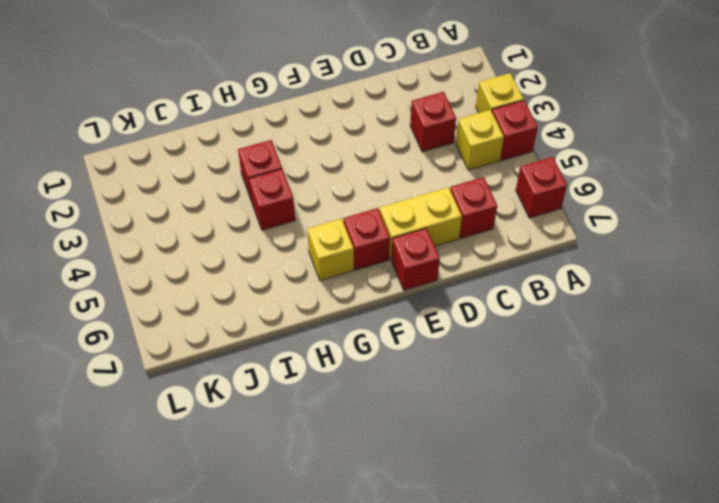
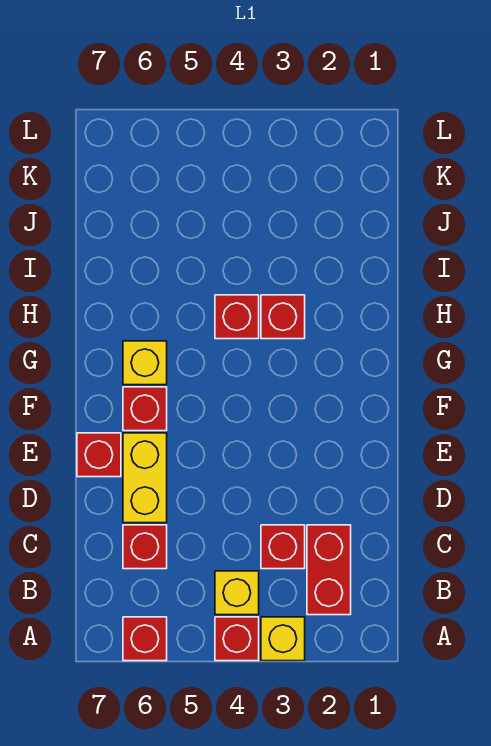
none -> red brick B2:C2 level 1

